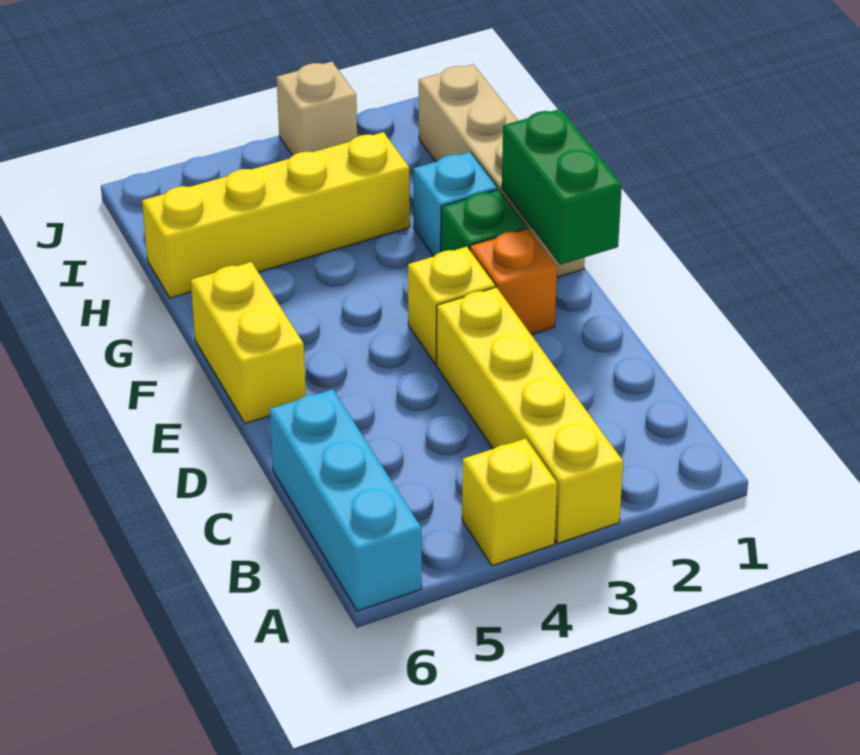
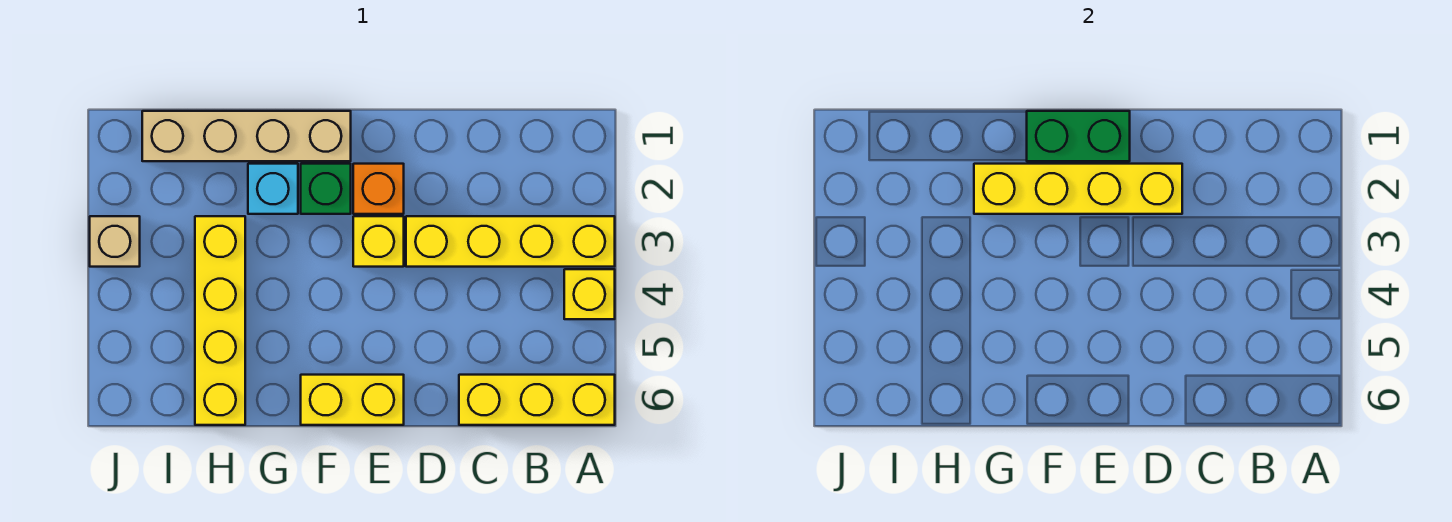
cyan brick A6:C6 level 1 -> yellow brick A6:C6 level 1
none -> yellow brick D2:G2 level 2

